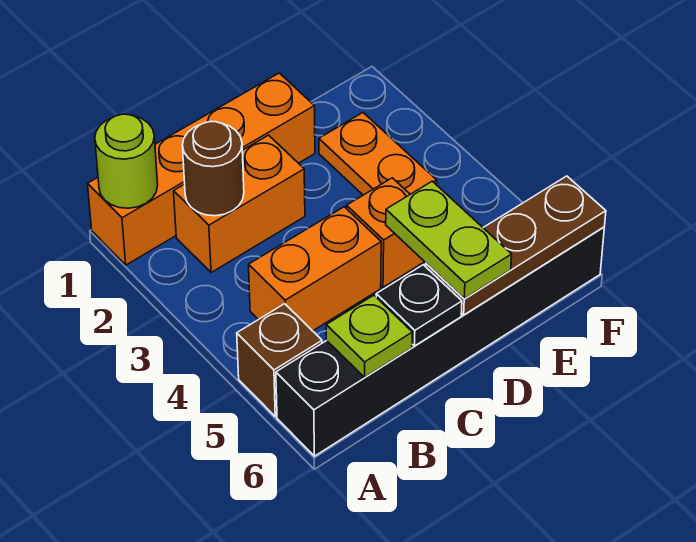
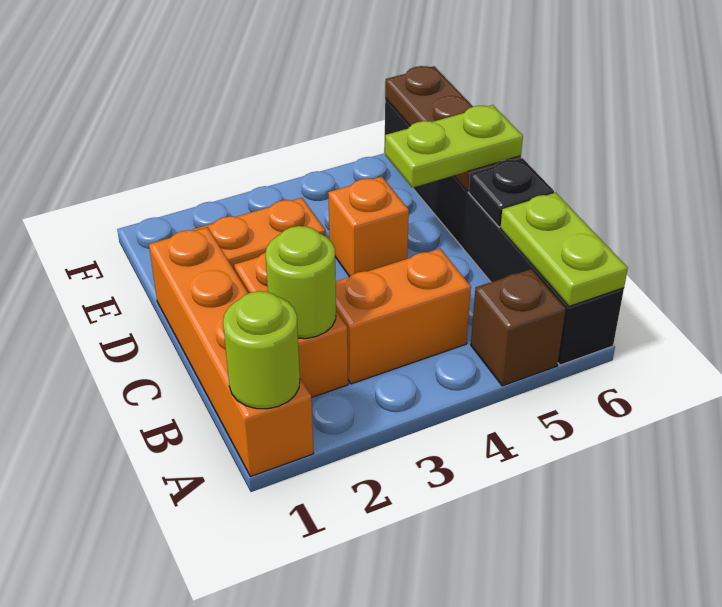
brown round brick B2 level 2 -> lime round brick B2 level 2
orange brick B4:C4 level 1 -> orange brick B3:B4 level 1
lime plate B6 level 2 -> lime plate A6:B6 level 2

